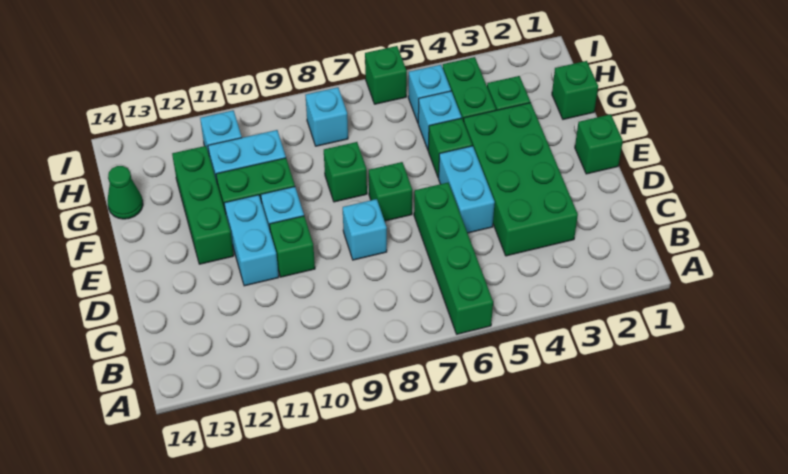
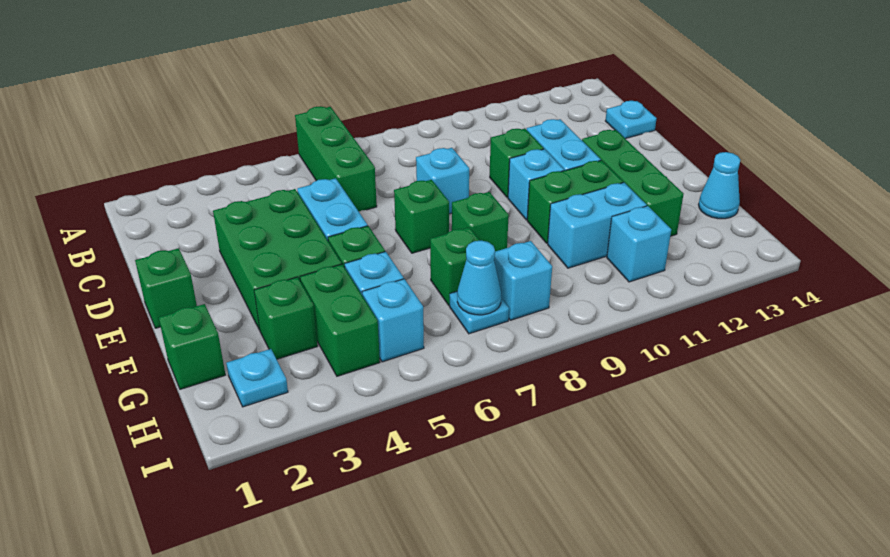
green brick A6:D6 level 1 -> green brick A6:C6 level 1
green brick C3:F4 level 1 -> green brick D3:F4 level 1
none -> cyan plate C14 level 1
green cone G14 level 1 -> cyan cone G14 level 1
none -> cyan plate H2 level 1
none -> cyan plate H7 level 1
none -> cyan cone H7 level 2
green brick I6 level 1 -> green brick G7 level 1

